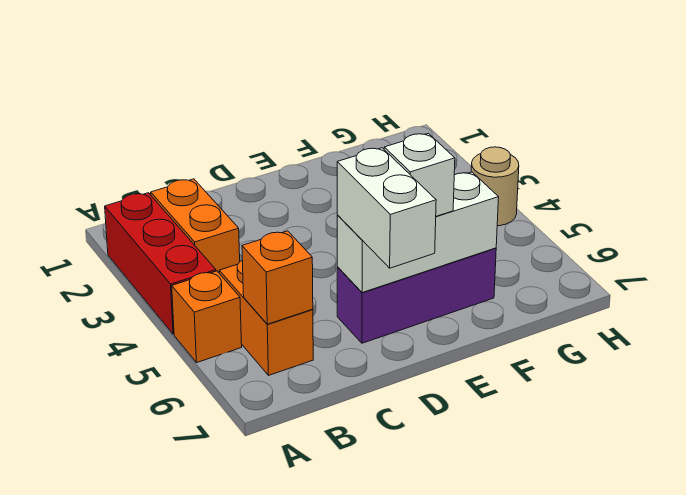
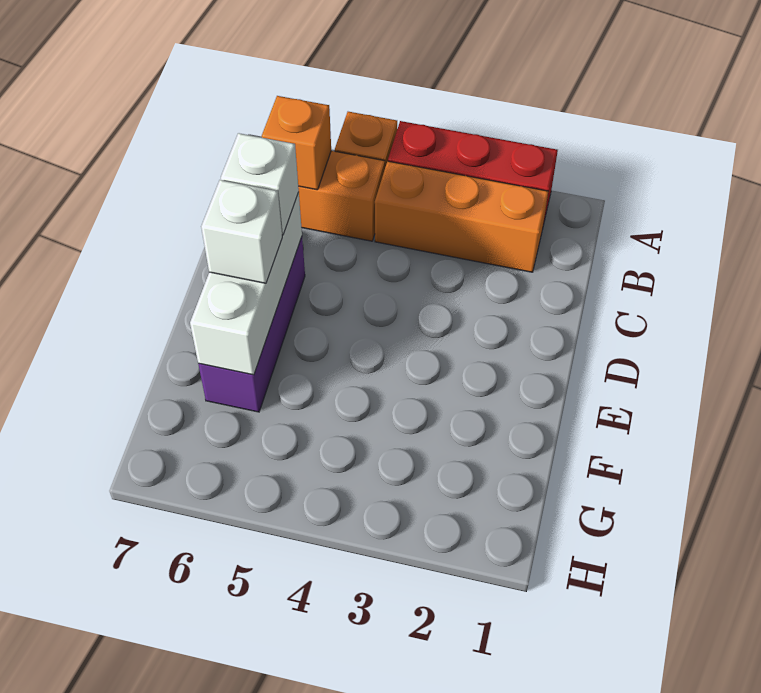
orange brick B2:B3 level 1 -> orange brick B2:B4 level 1
white brick D6:D7 level 3 -> white brick D6 level 3
tan round brick H4 level 1 -> none

